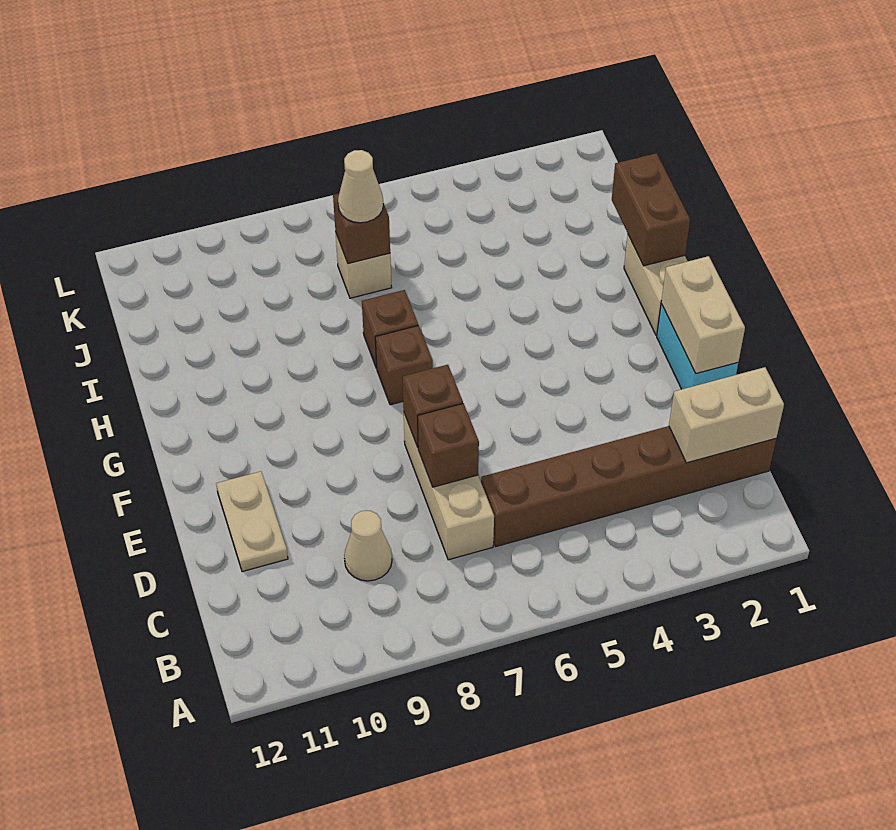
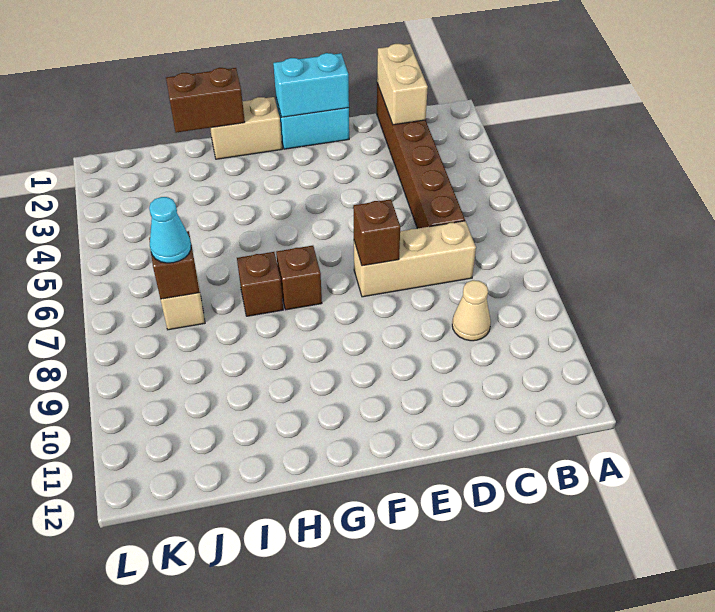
brown brick D7 level 2 -> none
tan plate D11:E11 level 1 -> none
tan brick E1:F1 level 2 -> cyan brick E1:F1 level 2
tan cone J7 level 3 -> cyan cone J7 level 3

